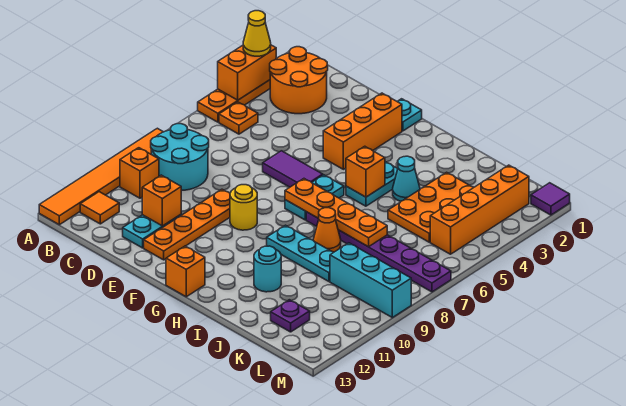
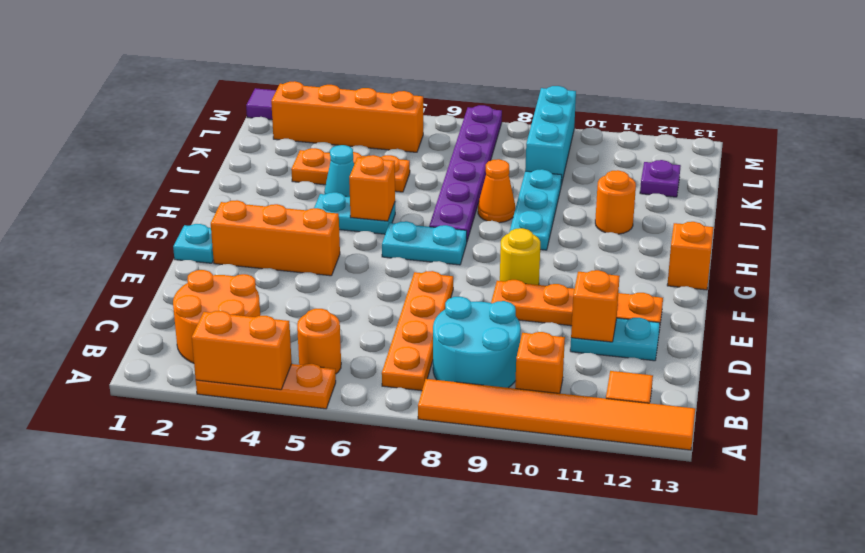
yellow cone A3 level 3 -> none
orange plate B5 level 1 -> orange round brick B5 level 1
purple tile E6:F6 level 1 -> none
orange plate G7:J7 level 2 -> orange plate B7:E7 level 1
cyan round brick I11 level 1 -> orange round brick I11 level 1
orange plate J3:K5 level 1 -> orange plate J3:J5 level 1

